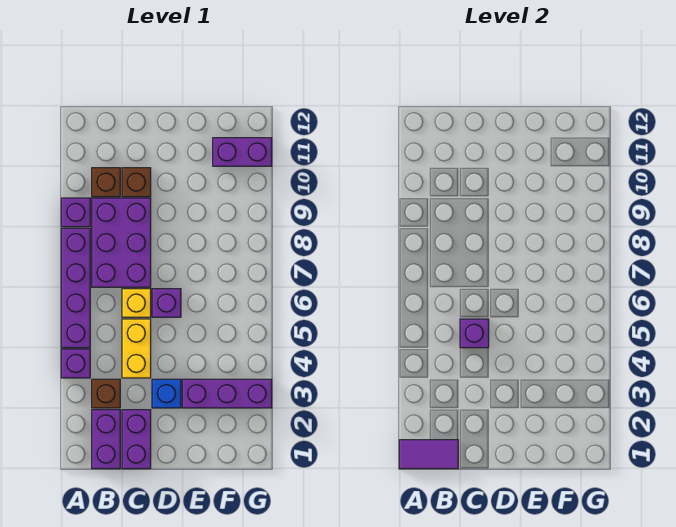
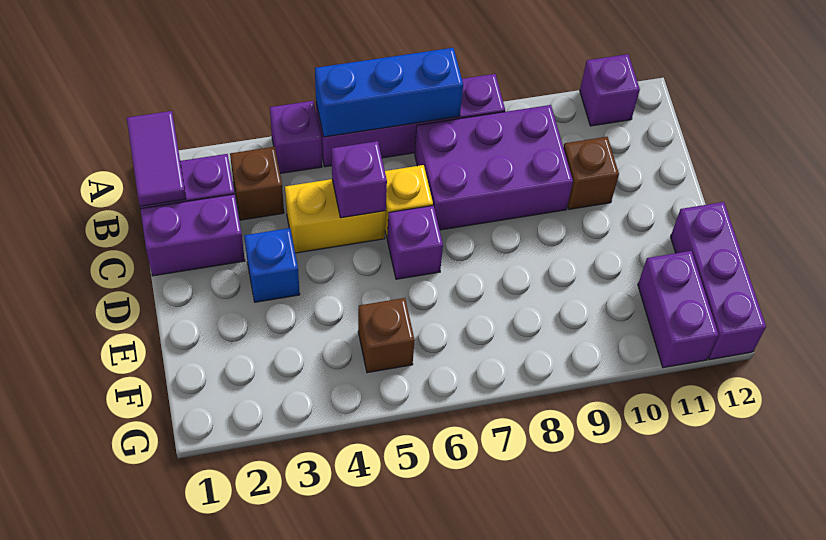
none -> blue brick A5:A7 level 2
purple brick A9 level 1 -> purple brick A11 level 1
brown brick B10 level 1 -> brown brick F5 level 1
purple brick E3:G3 level 1 -> purple brick E12:G12 level 1

